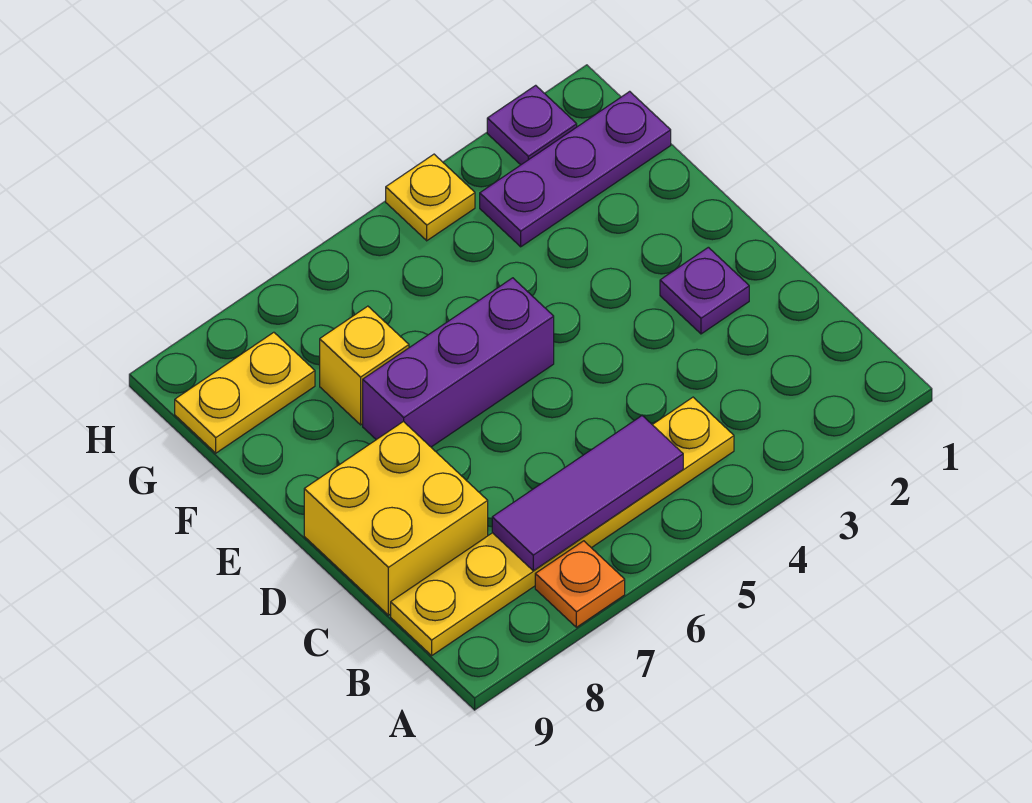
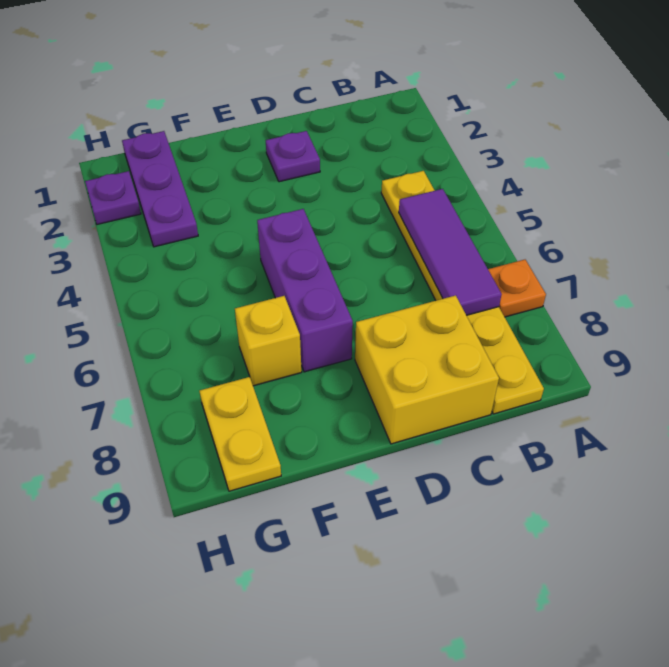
yellow plate H4 level 1 -> none

